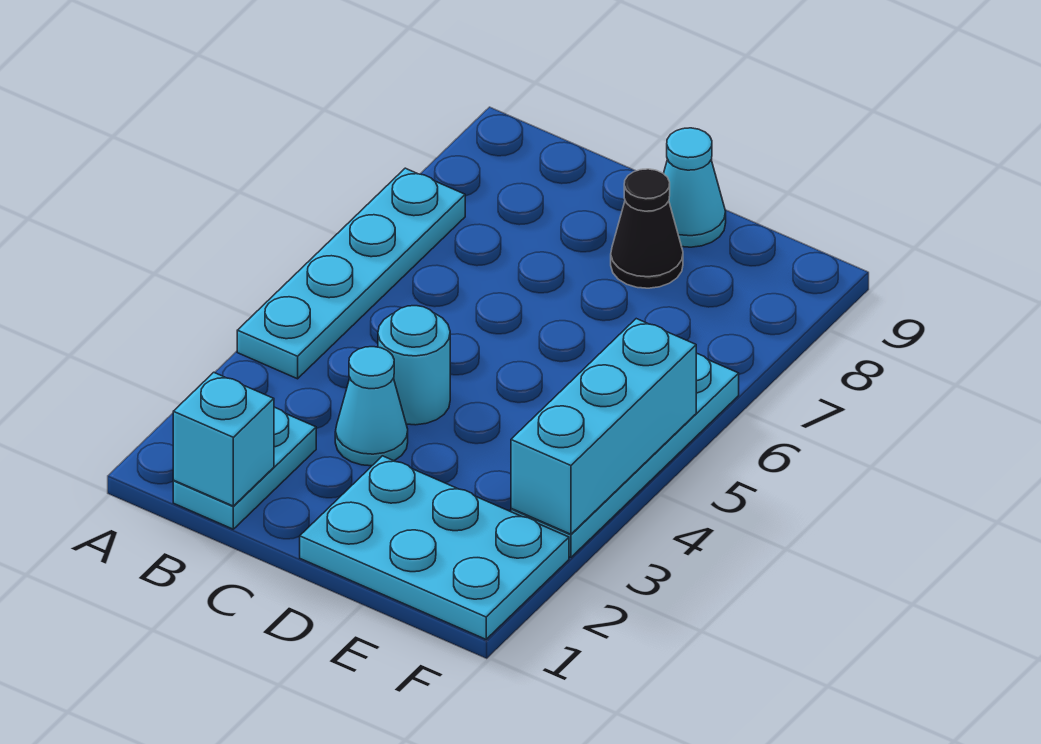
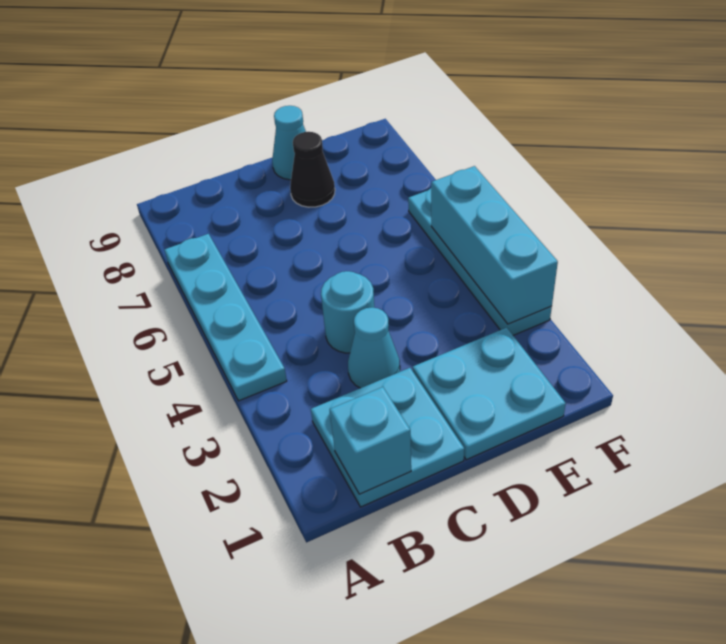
cyan plate B1:B2 level 1 -> cyan plate B1:C2 level 1
cyan plate D1:F2 level 1 -> cyan plate D1:E2 level 1

